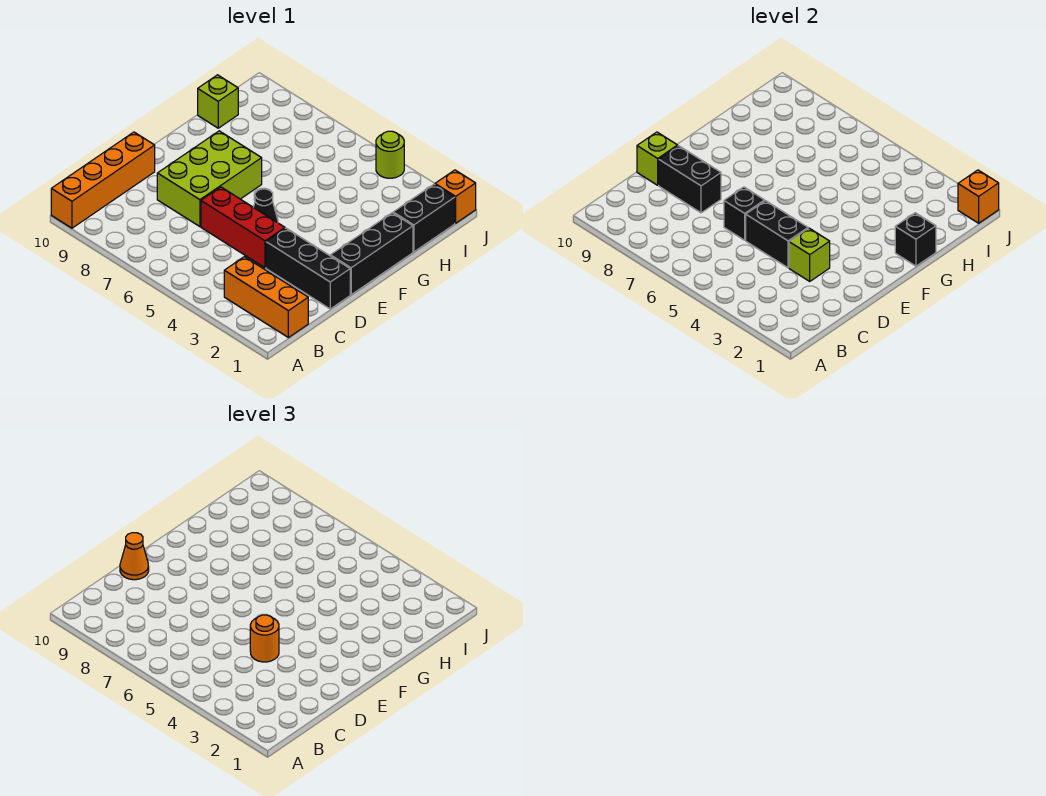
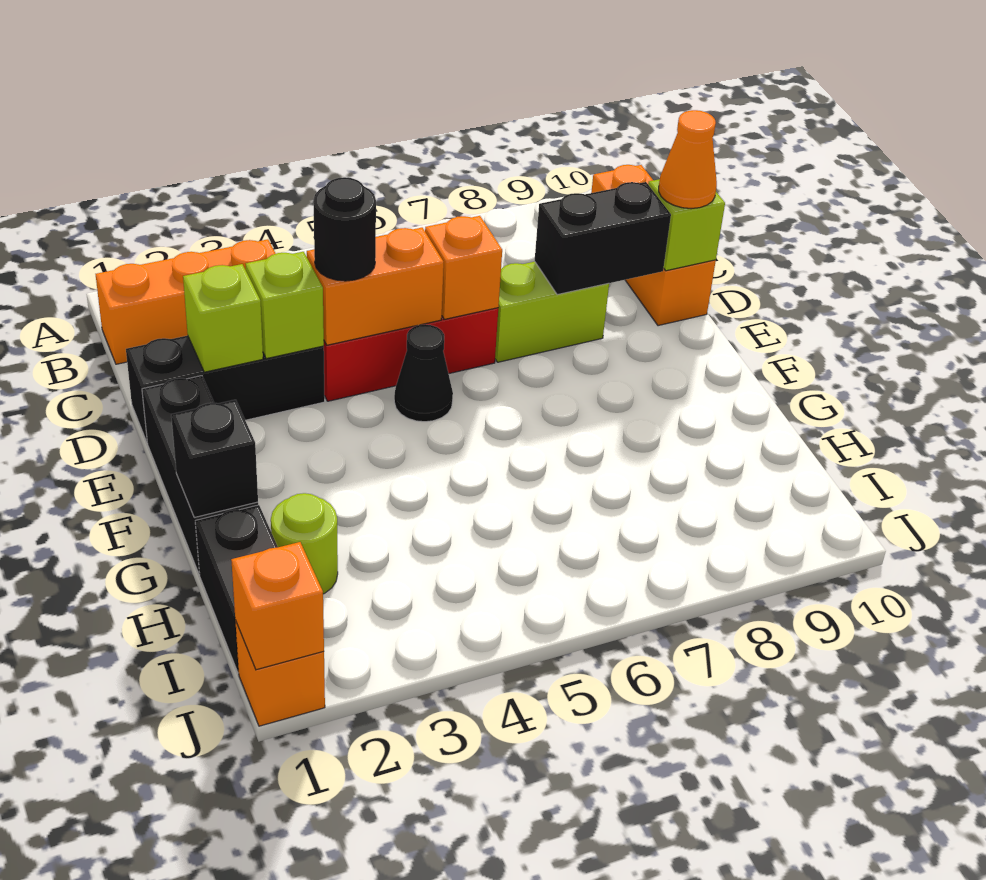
orange brick A10:D10 level 1 -> orange brick B10:D10 level 1
black brick D4:D5 level 2 -> orange brick D4:D5 level 2
orange round brick D4 level 3 -> black round brick D4 level 3
black brick D6 level 2 -> orange brick D6 level 2
lime brick D7:F8 level 1 -> lime brick D7:D8 level 1
lime brick H10 level 1 -> lime brick D2 level 2
lime round brick J4 level 1 -> lime round brick H2 level 1

